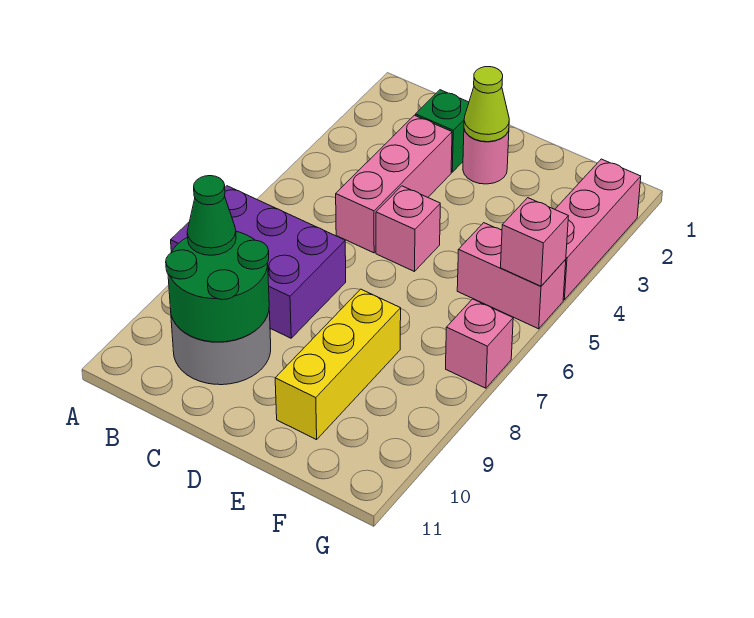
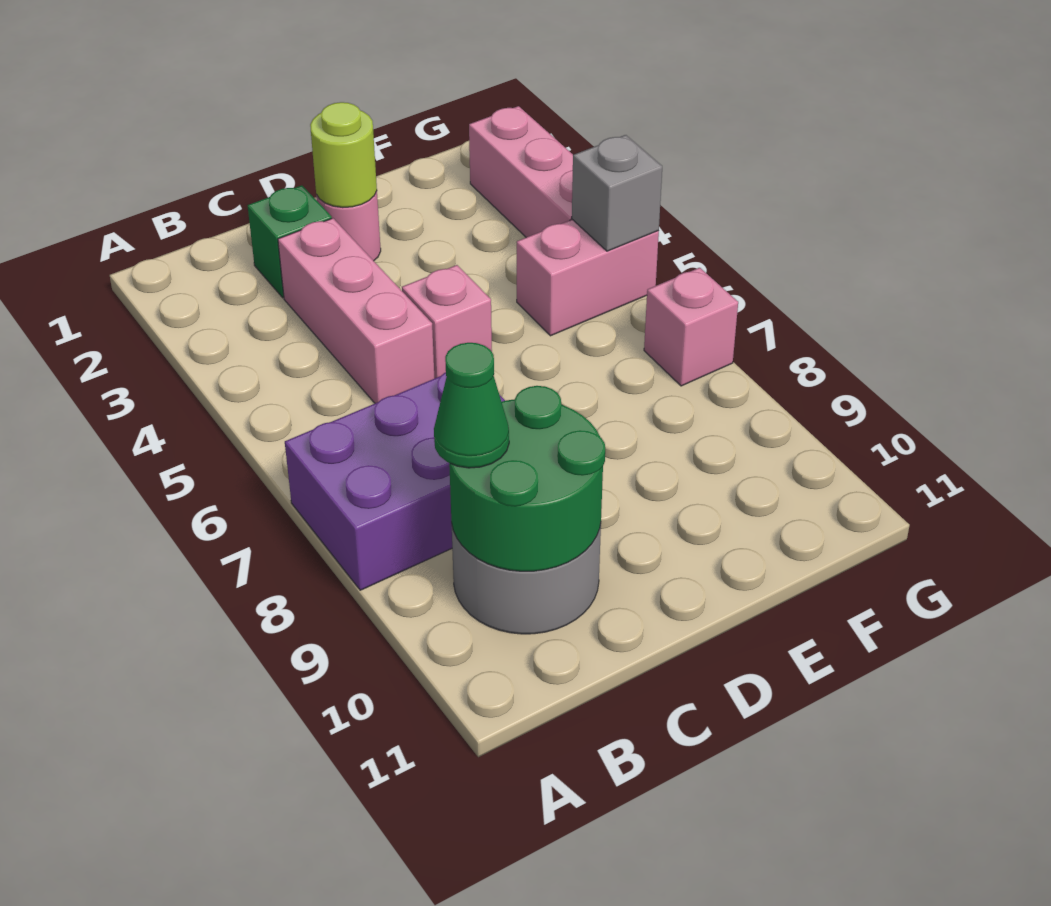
lime cone D2 level 2 -> lime round brick D2 level 2
yellow brick E8:E10 level 1 -> none
pink brick G5 level 2 -> grey brick G5 level 2

